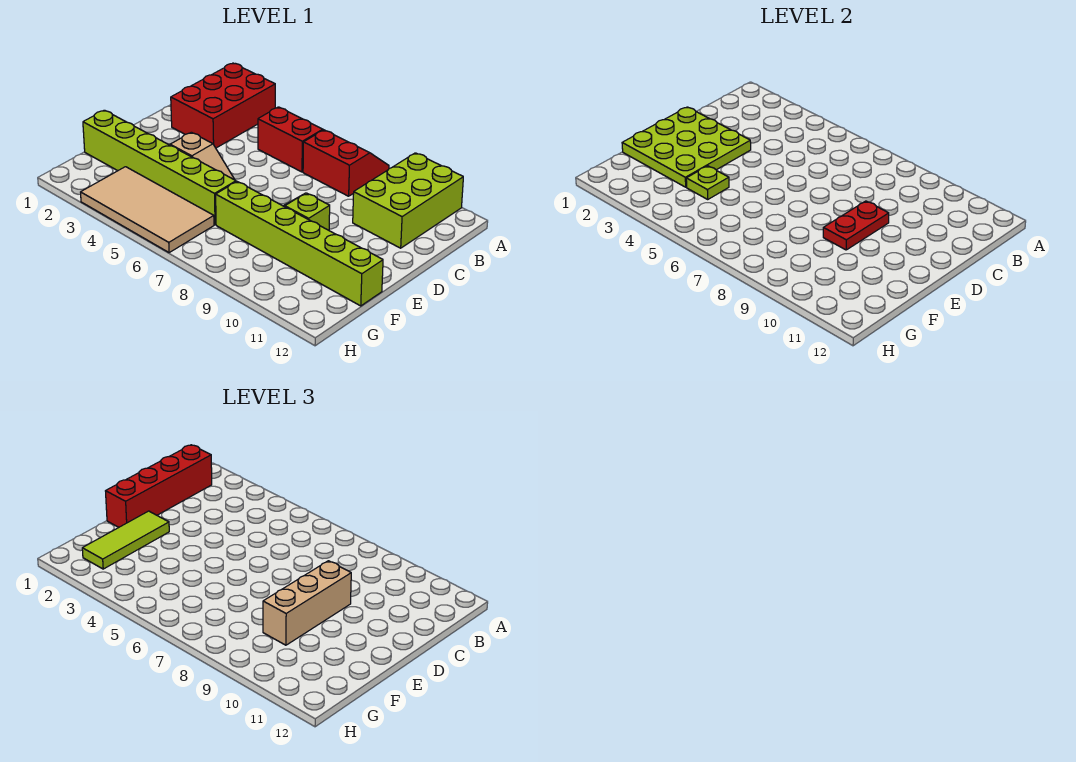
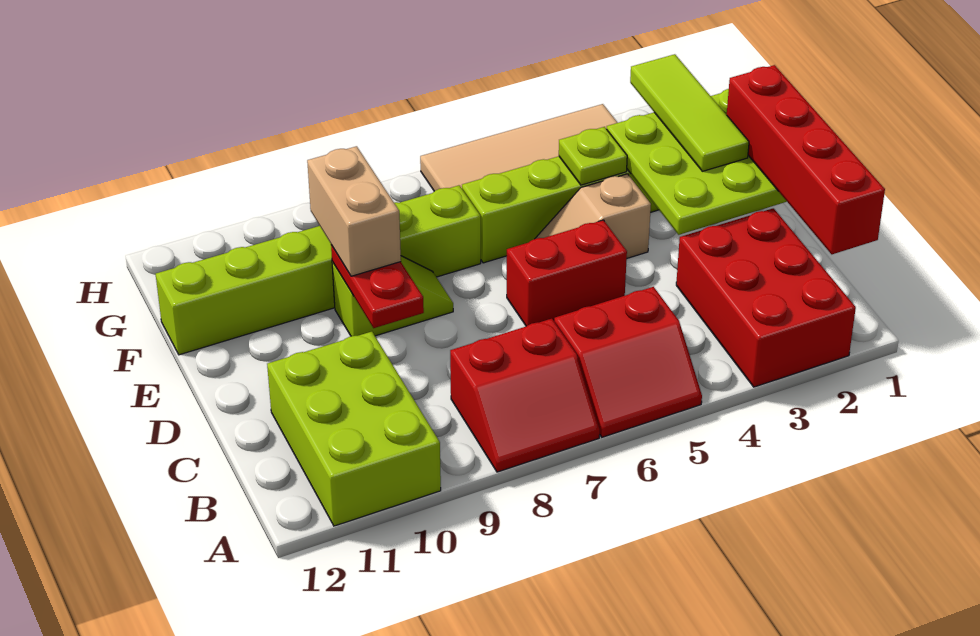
none -> red brick D5:D6 level 1
tan brick D9:F9 level 3 -> tan brick E9:F9 level 3

